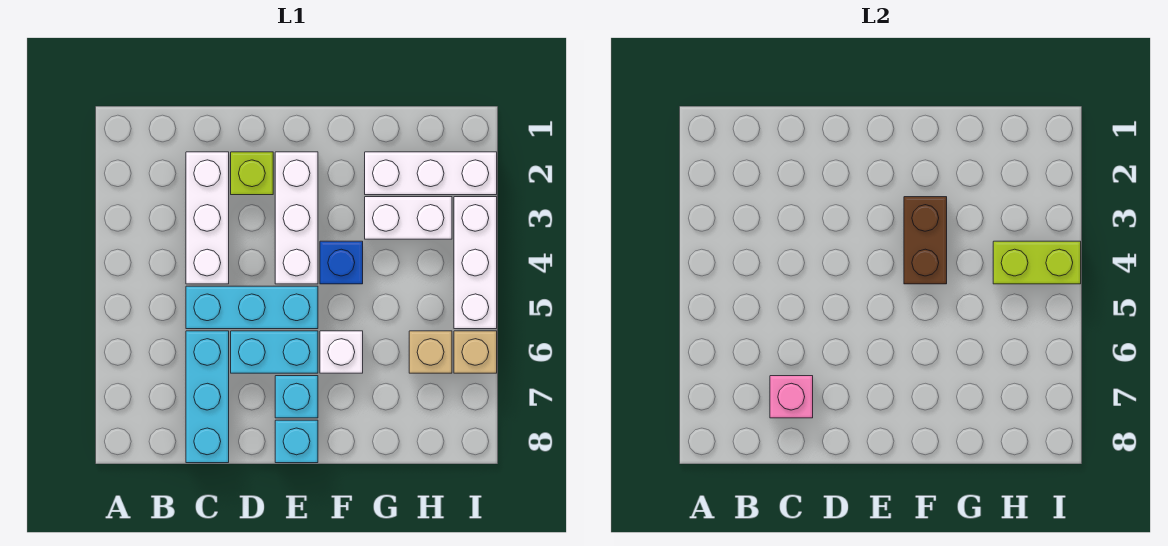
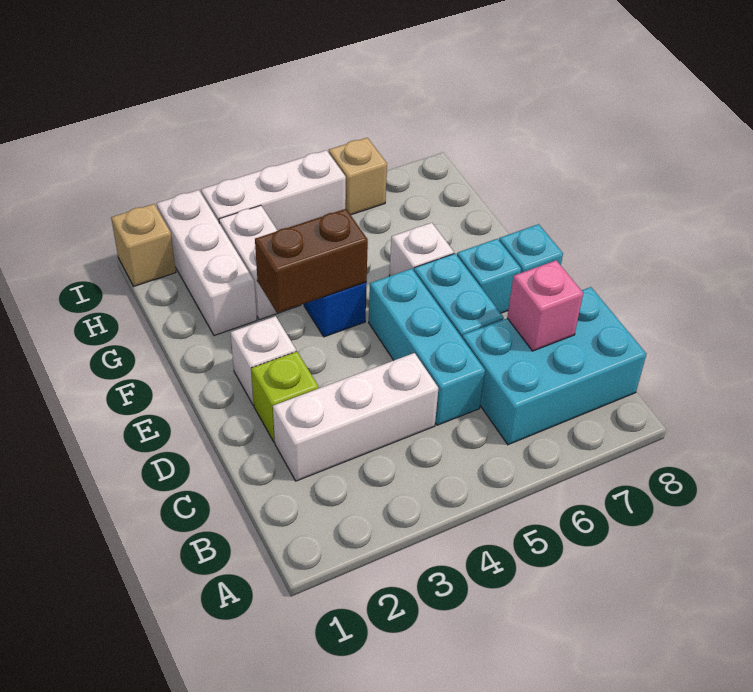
cyan brick C6:C8 level 1 -> cyan brick B6:C8 level 1
white brick E2:E4 level 1 -> white brick E2 level 1
lime brick H4:I4 level 2 -> none
tan brick H6 level 1 -> tan brick I1 level 1

